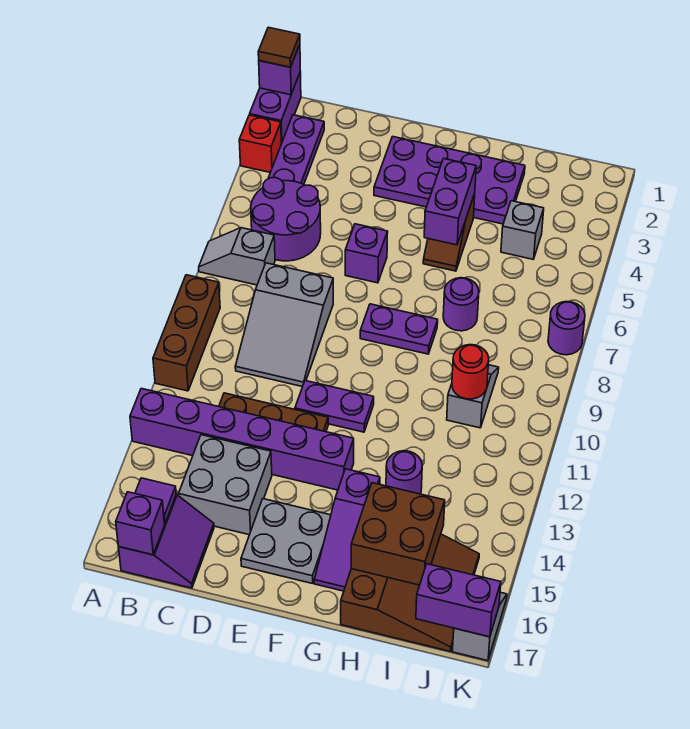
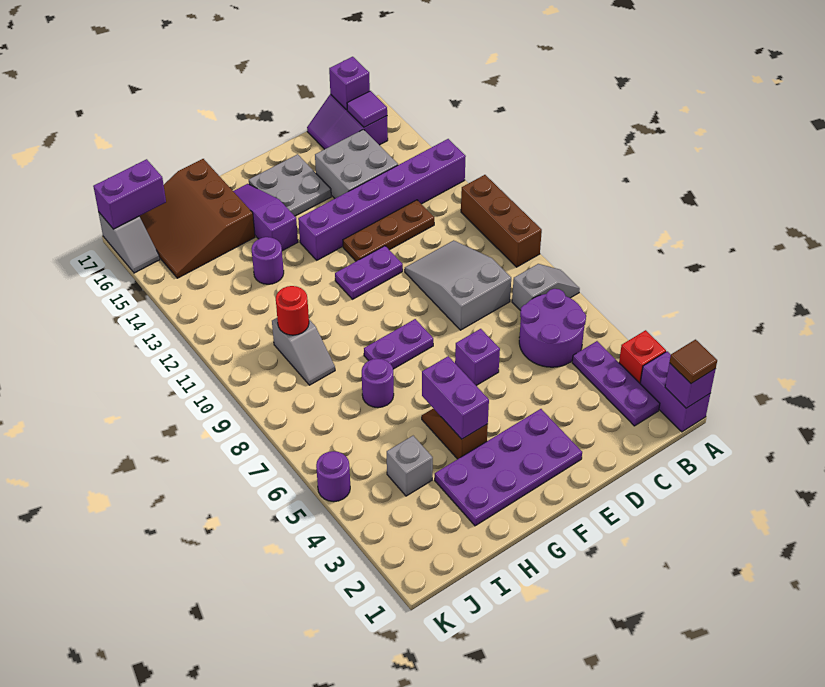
brown brick H15:I16 level 2 -> none
purple round brick K7 level 1 -> purple round brick K5 level 1

